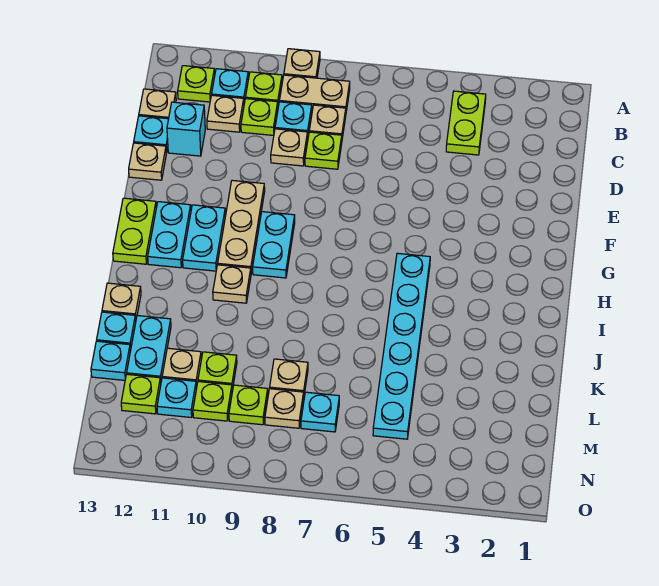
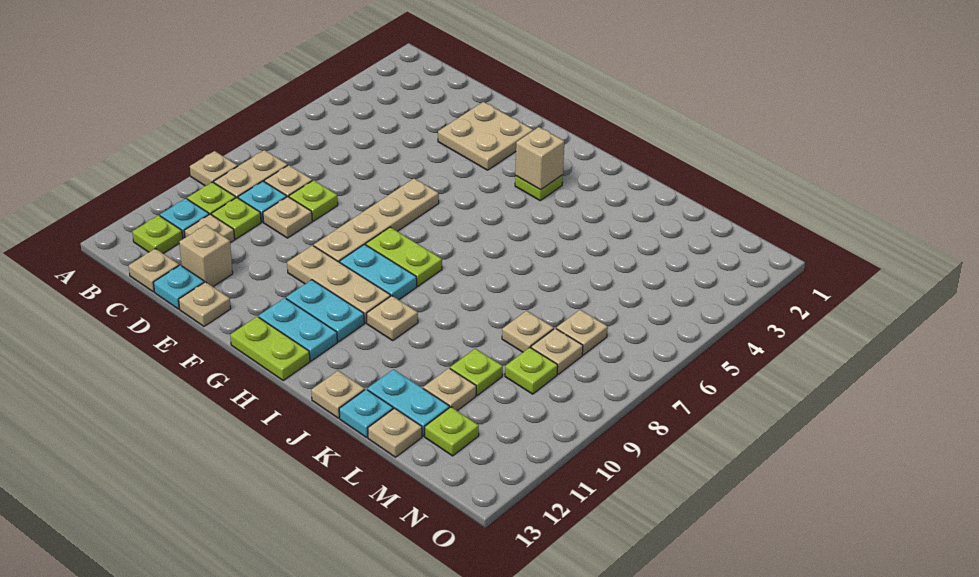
lime plate B4:C4 level 1 -> lime plate G8:H8 level 1
cyan brick D12 level 1 -> tan brick D12 level 1
none -> tan plate E2:F3 level 1
none -> tan plate F6:F9 level 1
none -> tan brick H3 level 2
cyan plate H5:M5 level 1 -> none
cyan plate L13 level 1 -> tan plate L13 level 1
cyan plate M7 level 1 -> tan plate M7 level 1
lime plate M10 level 1 -> lime plate H3 level 1
cyan plate M11 level 1 -> none

